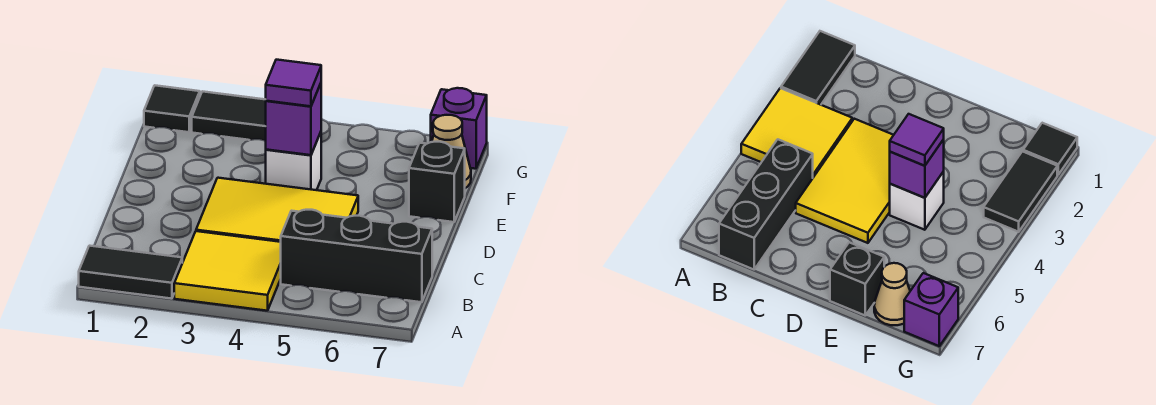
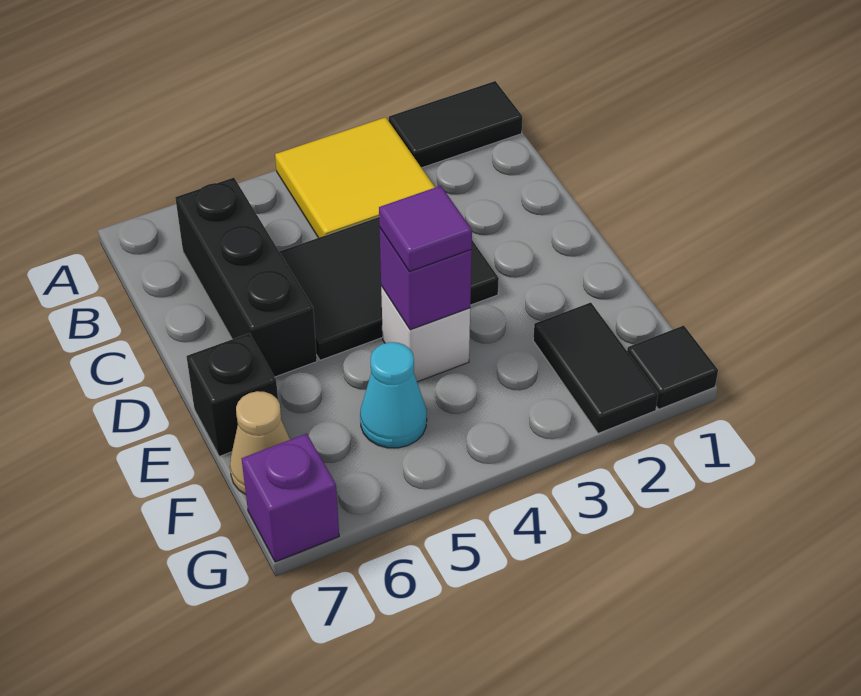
black brick B5:B7 level 1 -> black brick B6:D6 level 1
yellow tile C3:D5 level 1 -> black tile C3:D5 level 1
none -> cyan cone F5 level 1
black tile G2:G3 level 1 -> black tile F2:G2 level 1

